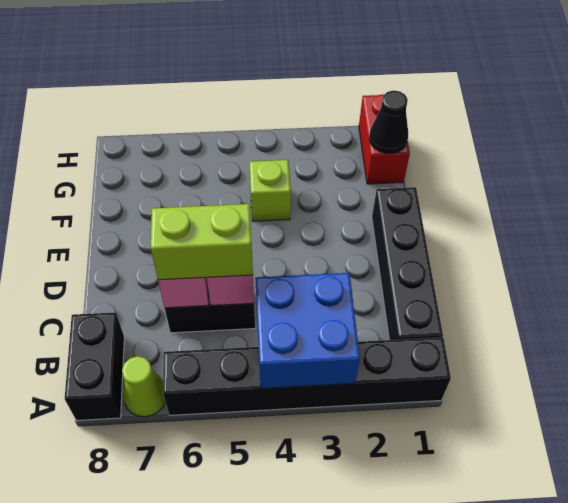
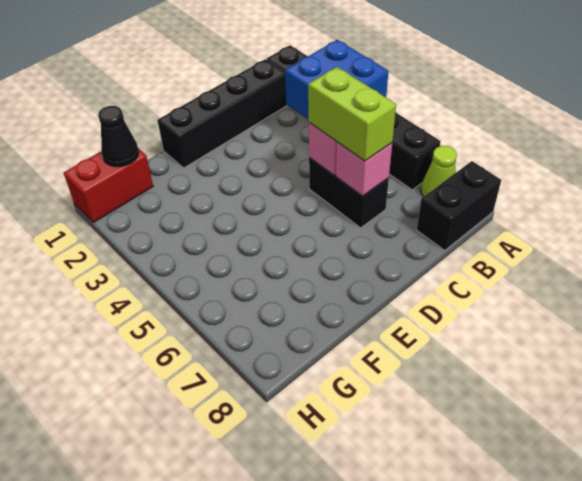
lime brick F4 level 1 -> none

